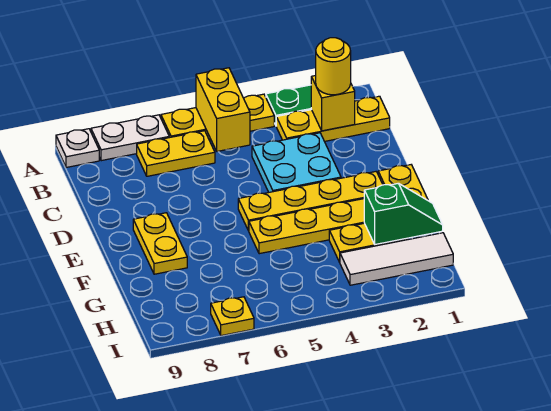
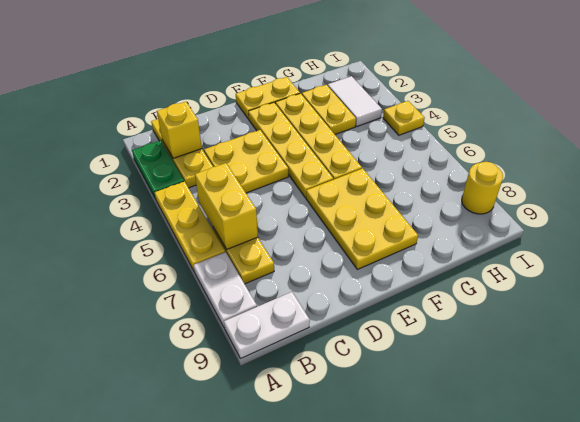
yellow brick A5:B5 level 2 -> yellow brick B5:B6 level 2
white plate A9 level 1 -> white plate A9:B9 level 1
yellow round brick B2 level 3 -> yellow round brick I8 level 1
cyan plate C3:D4 level 1 -> yellow plate C3:D4 level 1
yellow plate E8:F8 level 1 -> yellow plate E6:F8 level 1
green slope G1:G2 level 2 top 2 -> none
white tile H1:H3 level 1 -> white tile H2:H3 level 1
yellow plate I7 level 1 -> yellow plate I4 level 1

